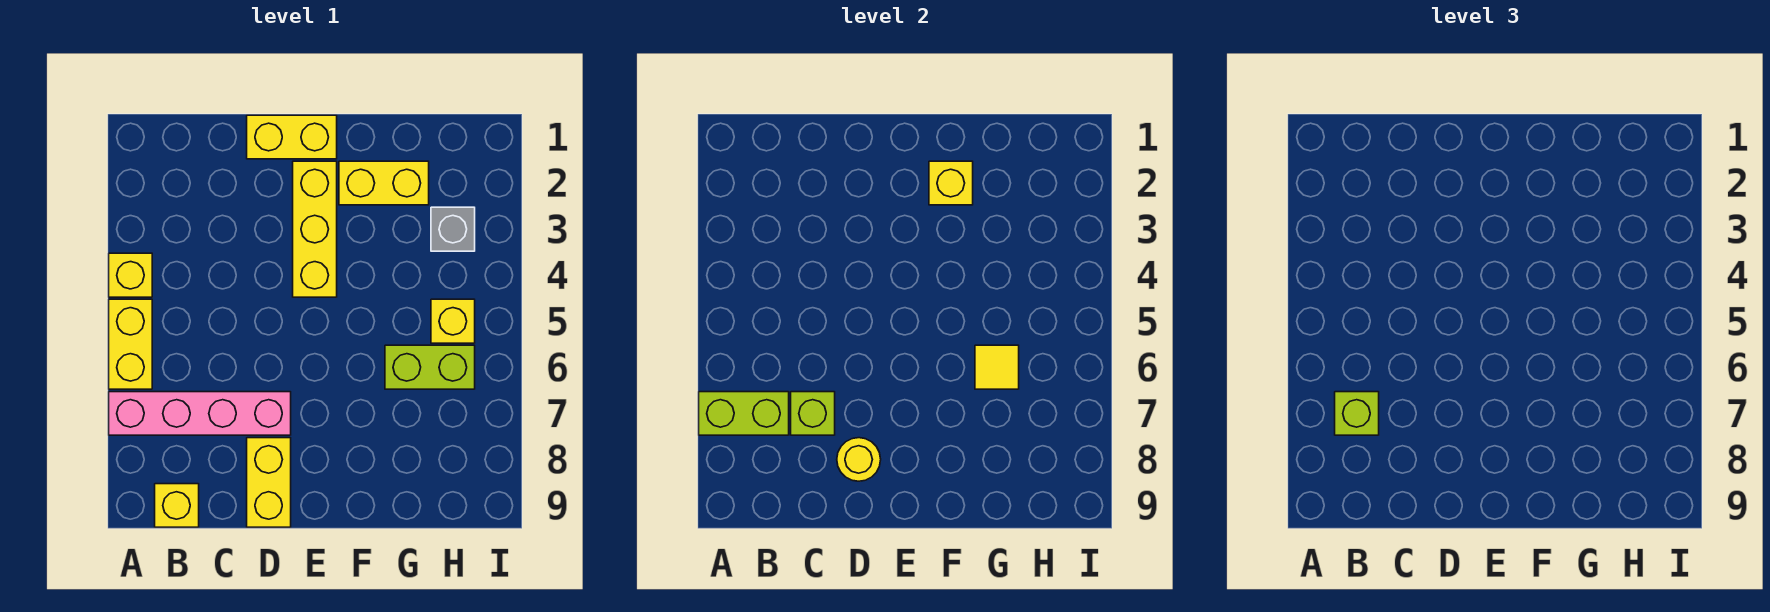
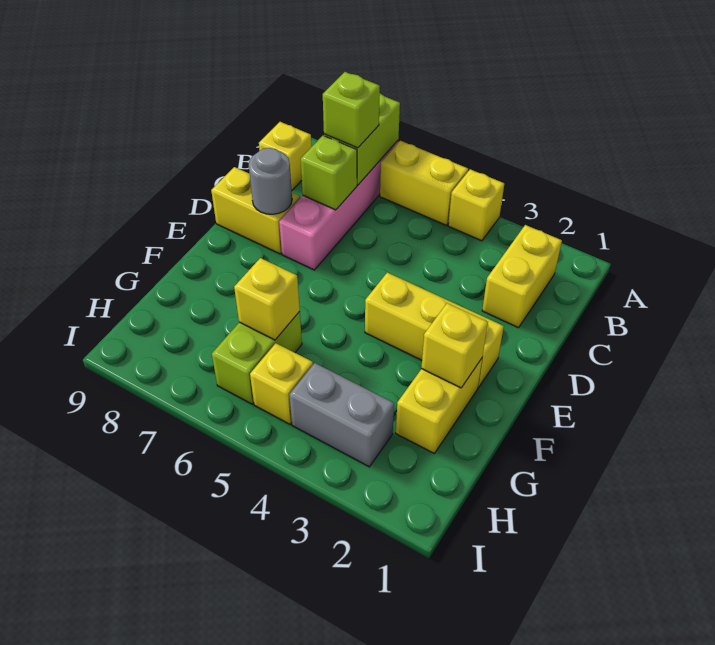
yellow brick D1:E1 level 1 -> yellow brick B2:C2 level 1
yellow round brick D8 level 2 -> grey round brick D8 level 2
yellow tile G6 level 2 -> yellow brick G6 level 2
grey brick H3 level 1 -> grey brick H3:H4 level 1

